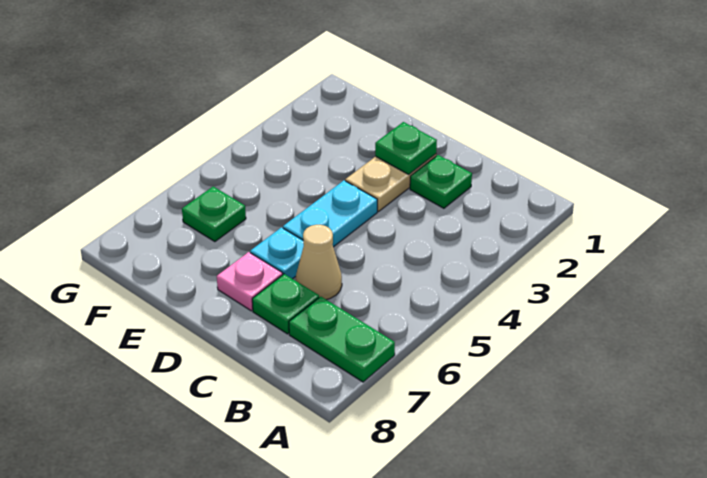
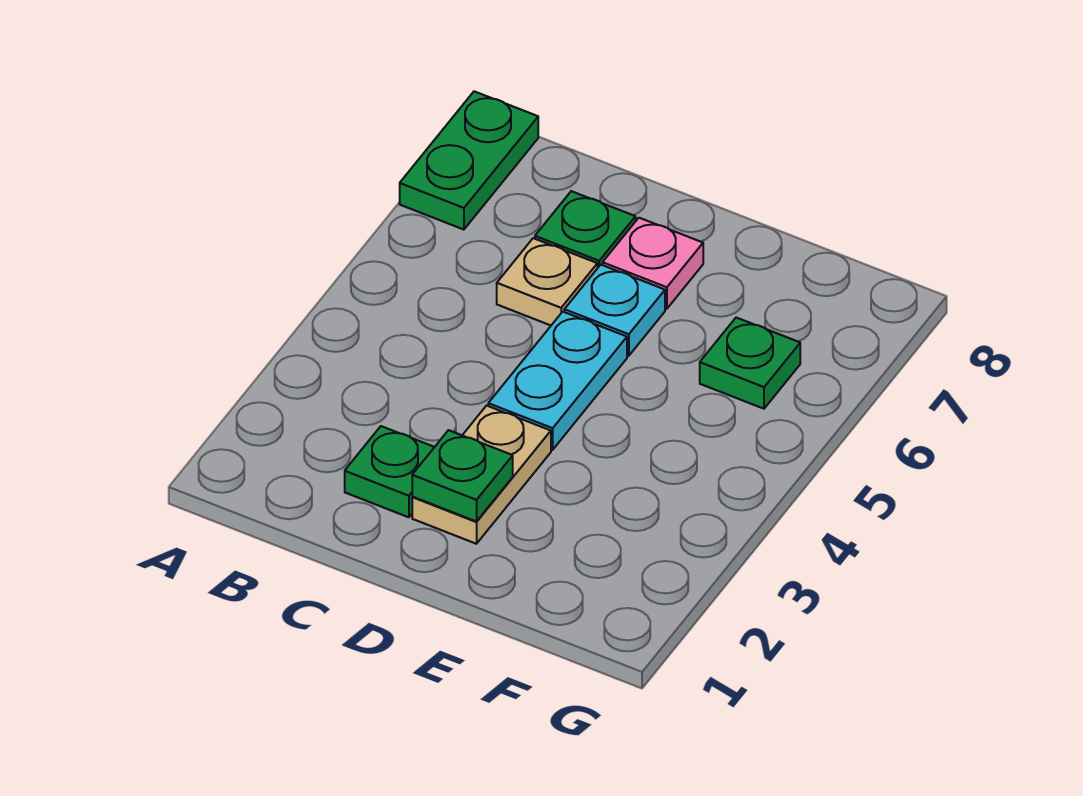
green plate A7:B7 level 1 -> green plate A7:A8 level 1
tan cone C6 level 1 -> tan plate C6 level 1

